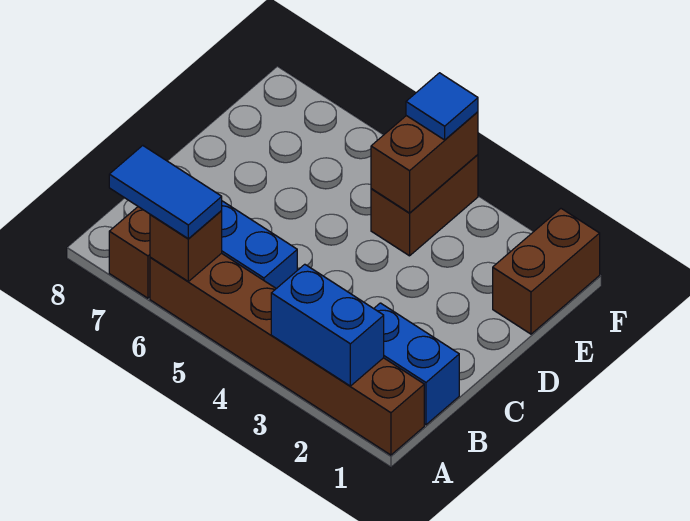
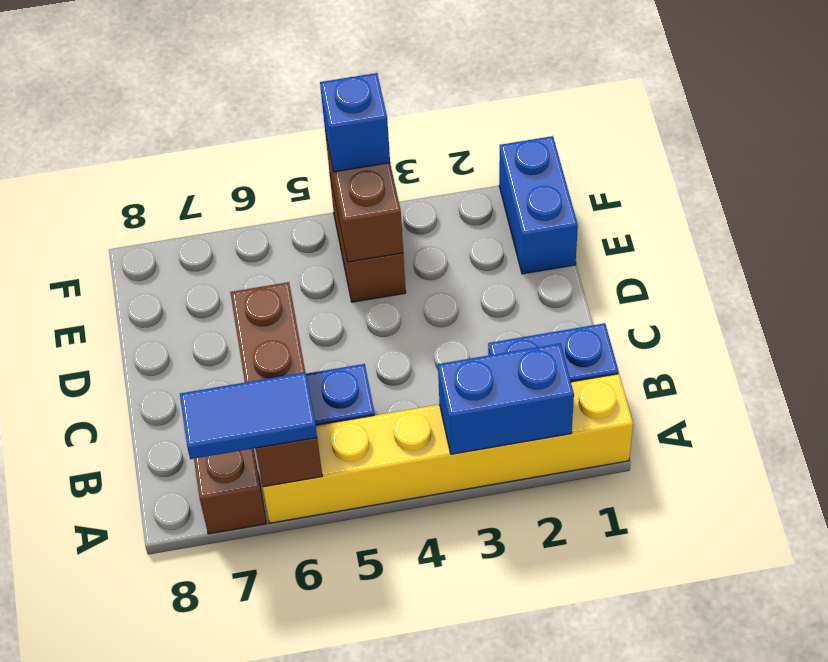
brown brick A1:A6 level 1 -> yellow brick A1:A6 level 1
brown brick A6 level 2 -> brown brick A6:C6 level 2
brown brick E1:F1 level 1 -> blue brick E1:F1 level 1
blue tile F4 level 3 -> blue brick F4 level 3

